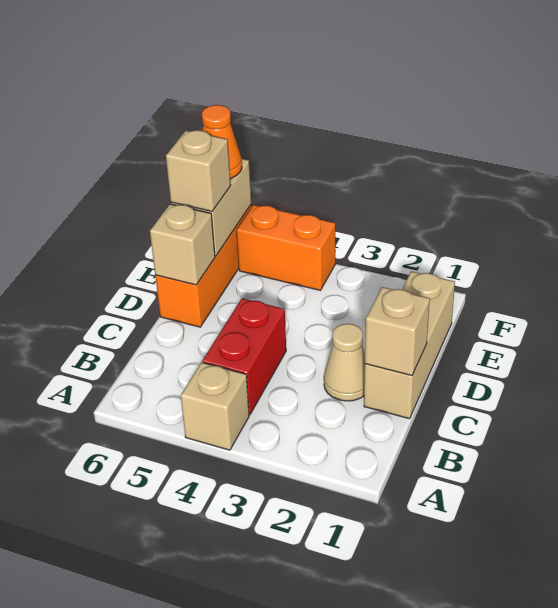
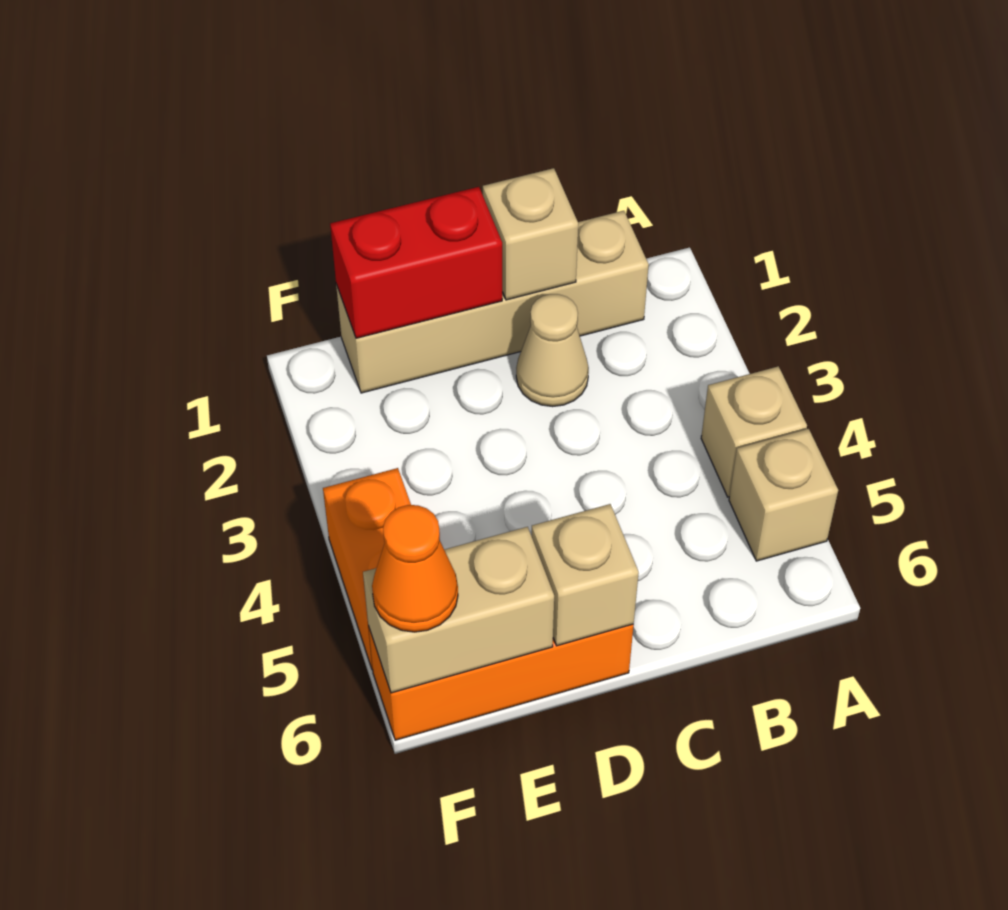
red brick B4:C4 level 1 -> red brick D1:E1 level 2
tan brick C1:E1 level 1 -> tan brick B1:E1 level 1
tan brick E6 level 3 -> tan brick A5 level 1

